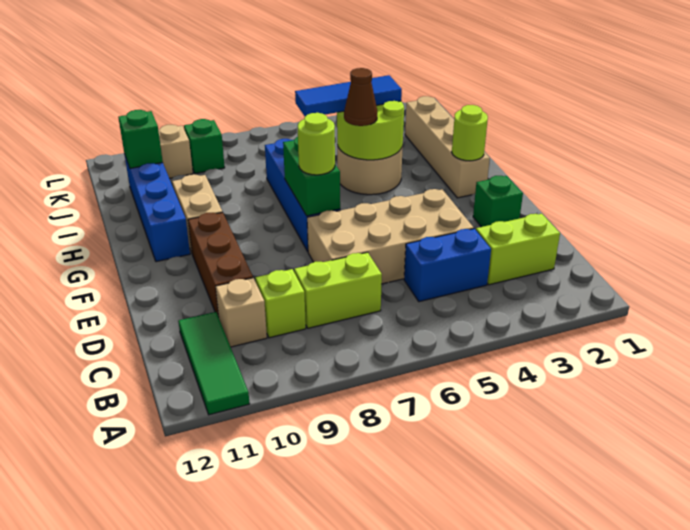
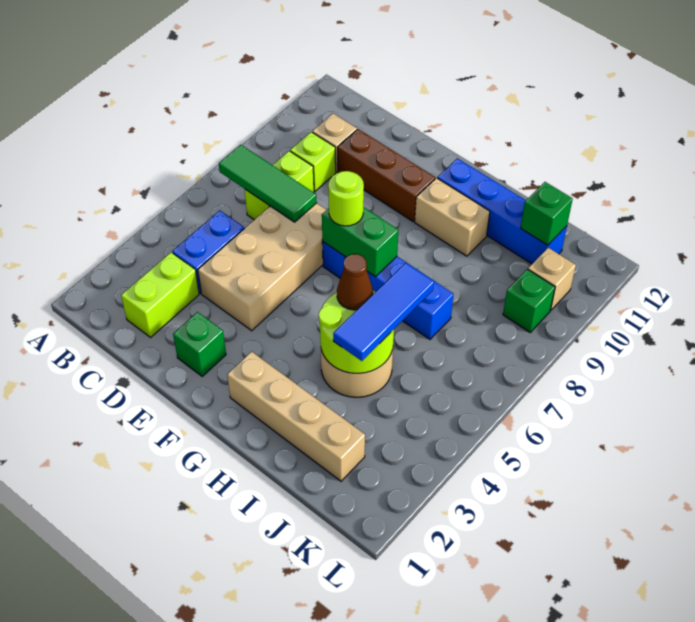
green tile A11:C11 level 1 -> green tile B7:D7 level 2
lime round brick G2 level 2 -> none

